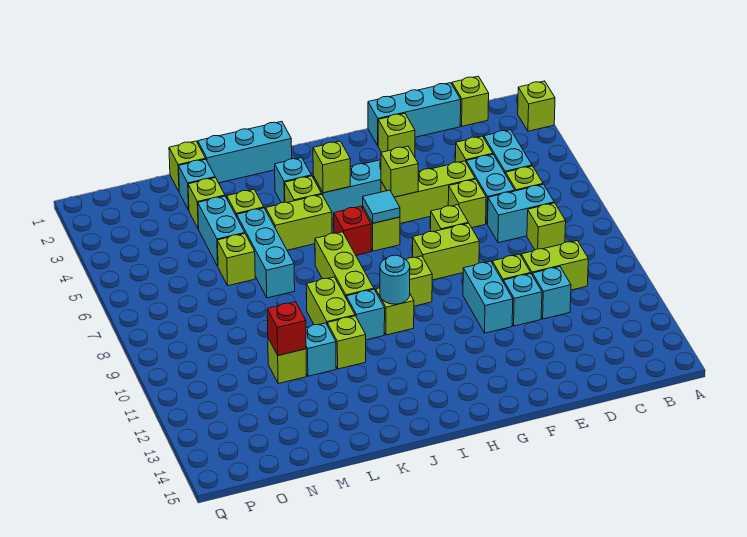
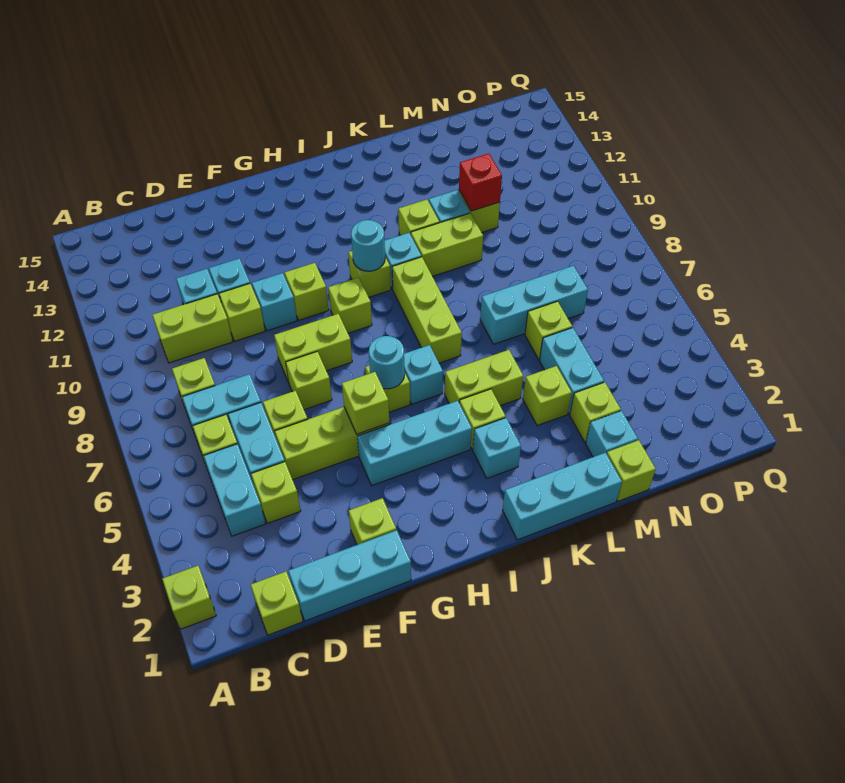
cyan brick F10:F11 level 1 -> cyan brick F10 level 1
cyan tile H6 level 2 -> cyan round brick H6 level 2
lime brick I4 level 2 -> lime brick G10 level 1
red brick I6 level 1 -> cyan brick I6 level 1
lime brick K9:K10 level 1 -> lime brick K10:L10 level 1
cyan brick L5:L7 level 1 -> cyan brick L7:N7 level 1

